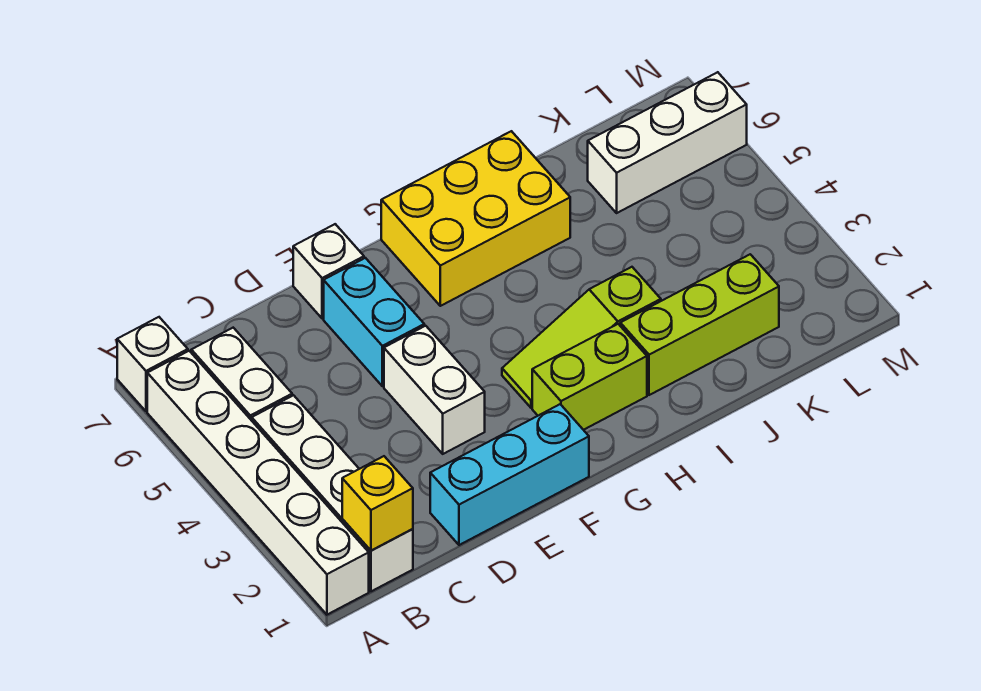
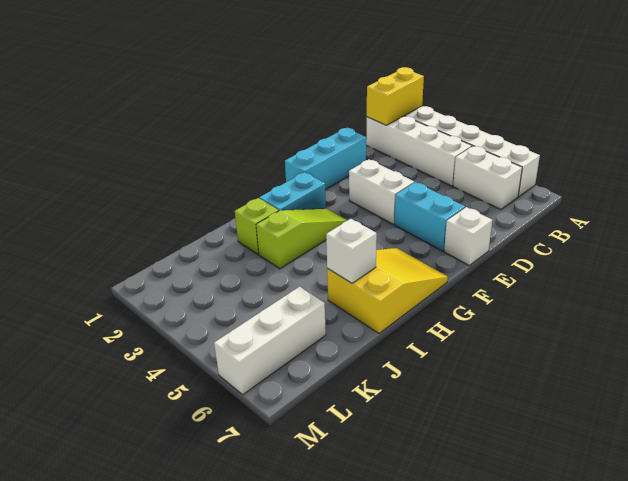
white brick A7 level 1 -> white brick I6 level 2
yellow brick B1 level 2 -> yellow brick A1:B1 level 2
lime brick G2:H2 level 1 -> cyan brick G2:H2 level 1
yellow brick G6:I7 level 1 -> yellow slope G6:I7 level 1 top I
lime brick I2:K2 level 1 -> lime brick I2 level 1

